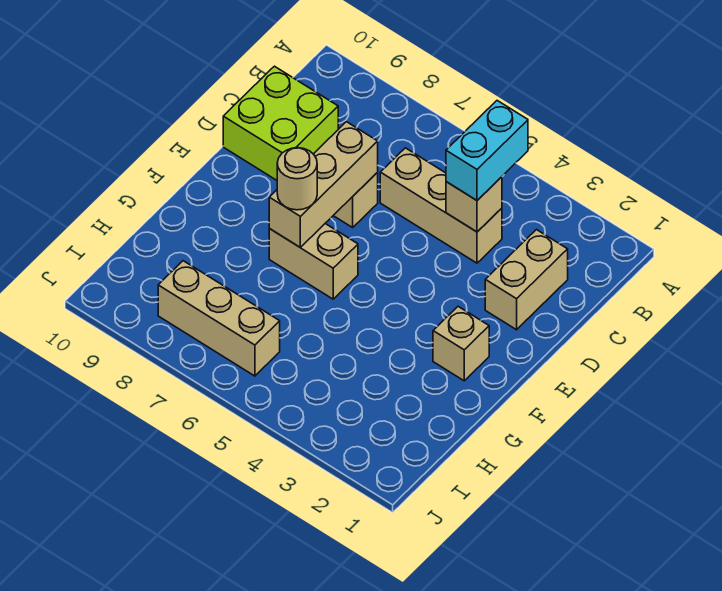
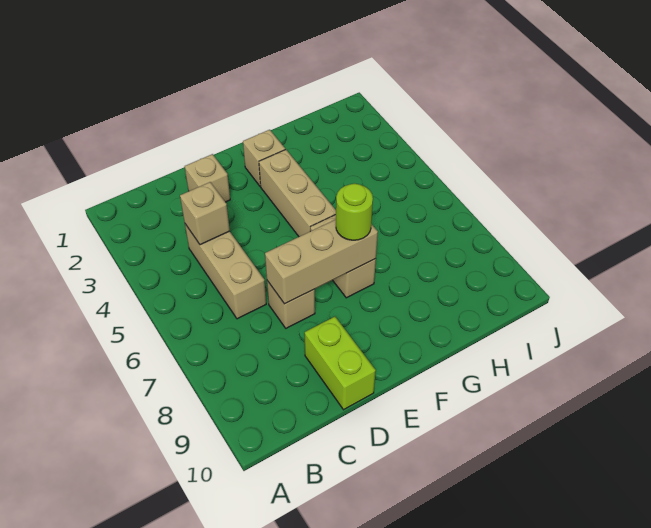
cyan brick B4:C4 level 3 -> none
tan brick C2:D2 level 1 -> tan brick D2 level 1
lime brick C9:D10 level 1 -> lime brick D9:D10 level 1
tan round brick F7 level 3 -> lime round brick F7 level 3
tan brick I6:I8 level 1 -> tan brick F3:F5 level 1

